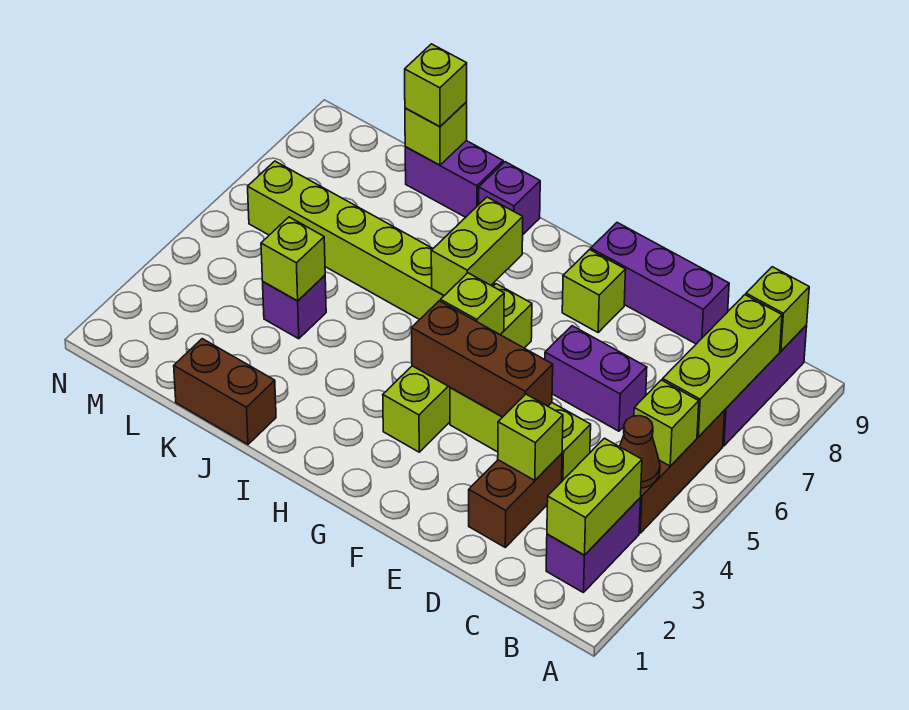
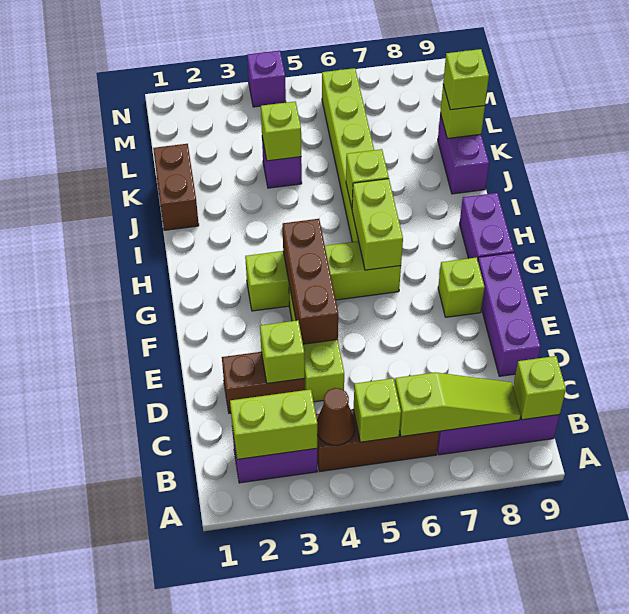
lime brick B6:B8 level 2 -> lime slope B6:B8 level 2 top 6
purple brick D6:E6 level 1 -> purple brick G9:H9 level 1
lime brick G5 level 2 -> lime brick I6 level 2
lime brick H6:H7 level 2 -> lime brick G6:H6 level 2
purple brick I9 level 1 -> purple brick N4 level 1

